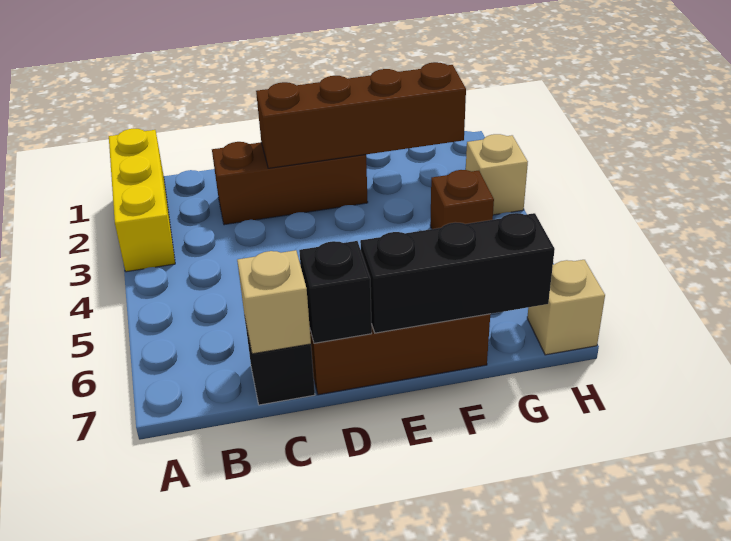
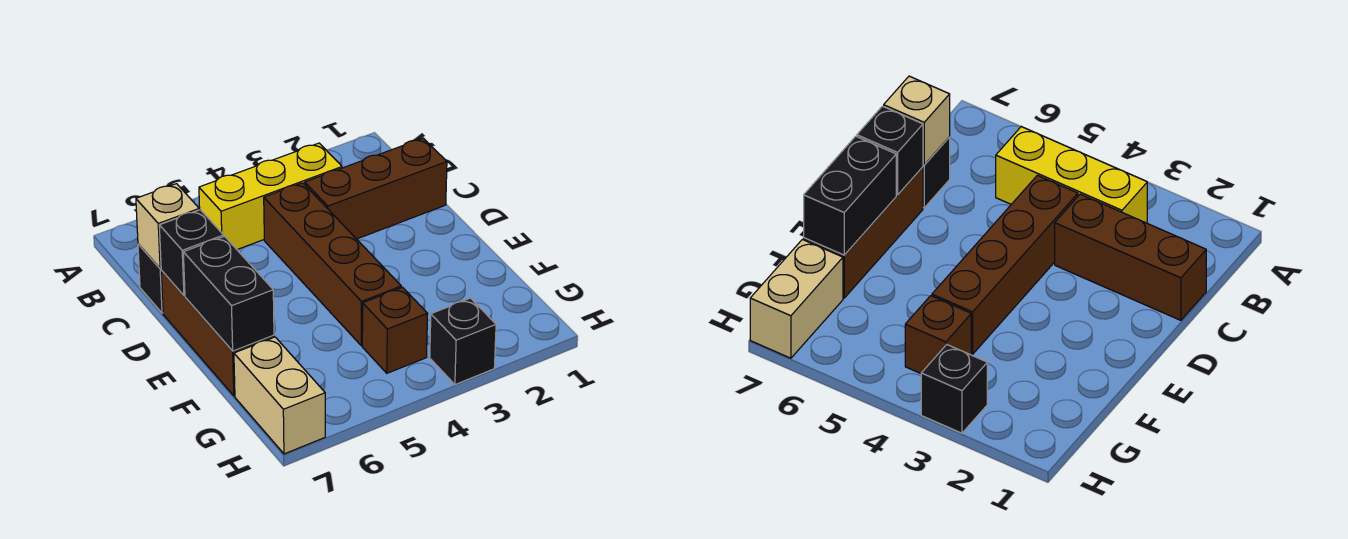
yellow brick A1:A3 level 1 -> yellow brick B3:B5 level 1
brown brick C2:E2 level 1 -> brown brick C1:C3 level 1
brown brick D2:G2 level 2 -> brown brick C4:F4 level 1
black brick E7:G7 level 2 -> black brick E7:F7 level 2
tan brick H3 level 1 -> black brick H3 level 1
tan brick H7 level 1 -> tan brick G7:H7 level 1

